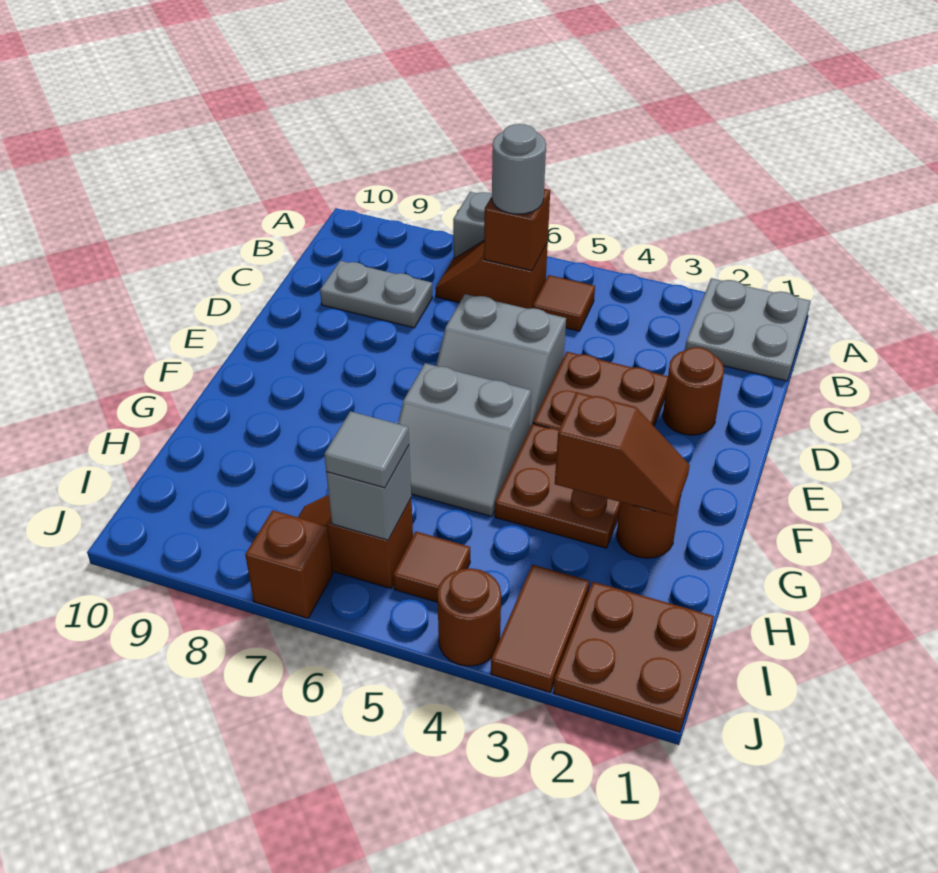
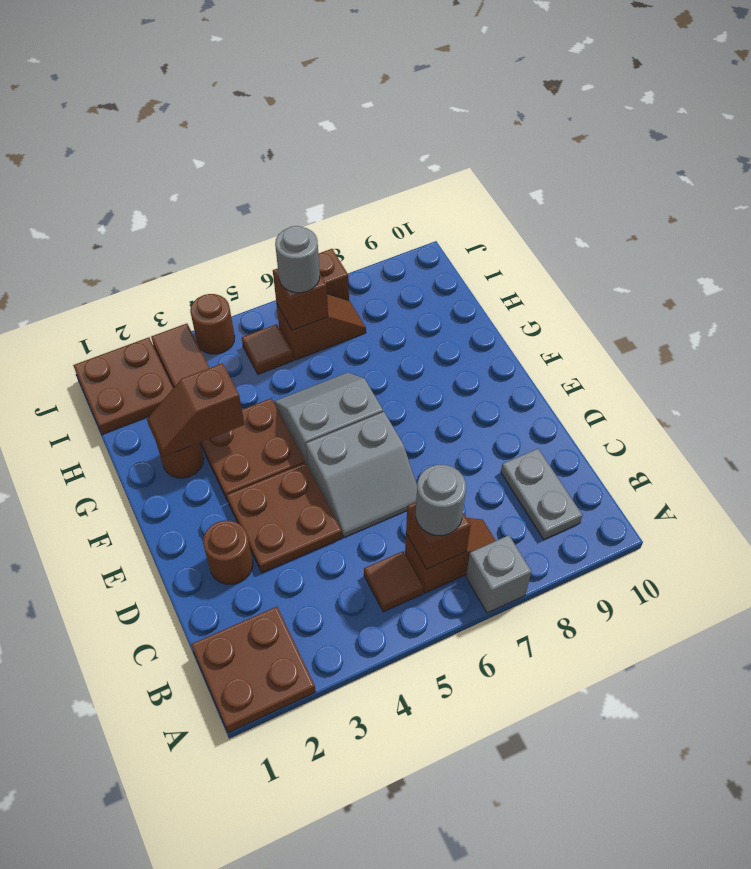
grey plate A1:B2 level 1 -> brown plate A1:B2 level 1
grey plate C8:C9 level 1 -> grey plate B9:C9 level 1
grey slope D5:E6 level 1 top D -> grey slope D5:E6 level 1 top E
grey brick I6 level 2 -> brown brick I6 level 2
grey tile I6 level 3 -> grey round brick I6 level 3

